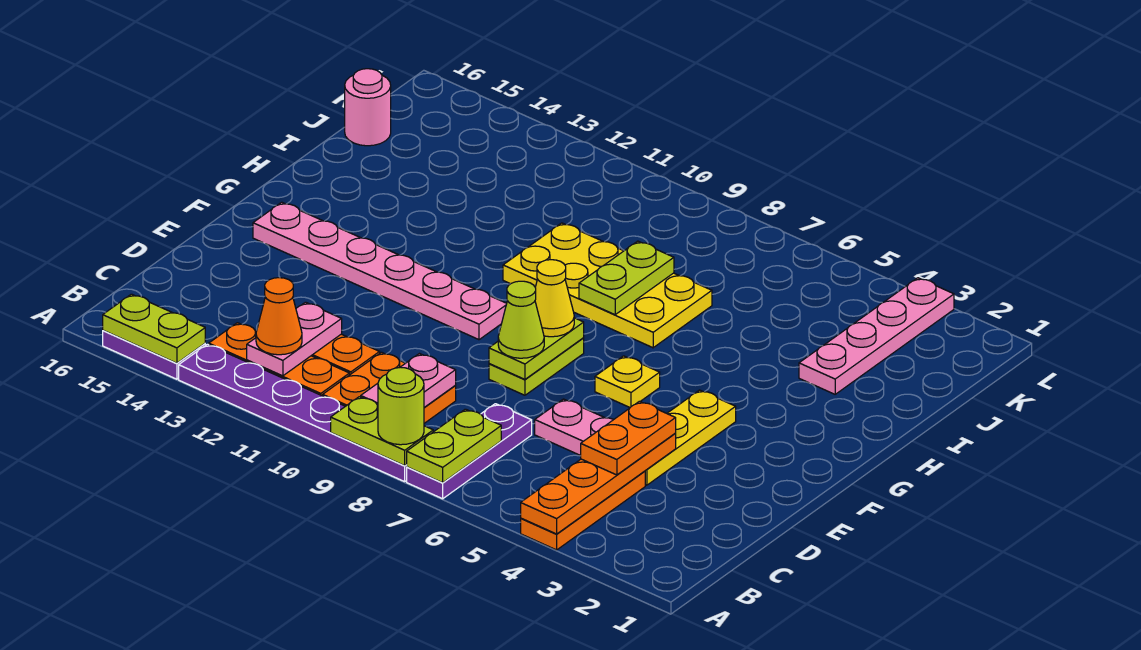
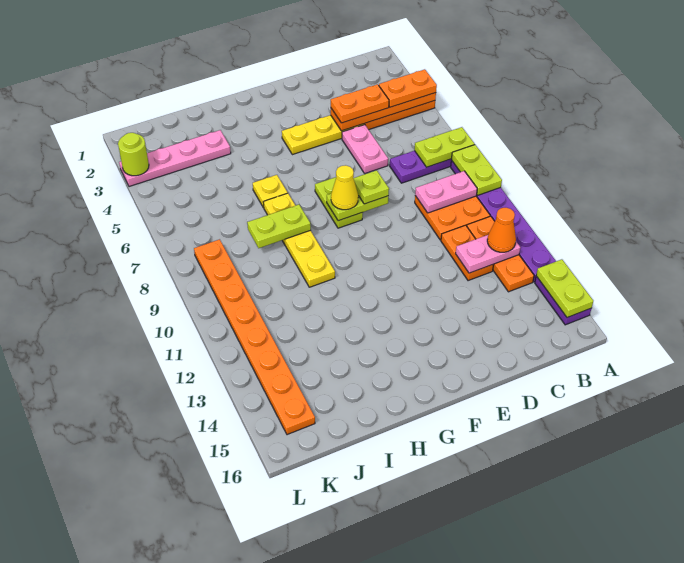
none -> orange plate A4:B4 level 3
lime round brick A8 level 3 -> lime round brick L3 level 2
lime plate E8:F8 level 1 -> lime plate F7:F8 level 1
lime cone E8 level 3 -> lime plate E8 level 3
yellow plate F6 level 1 -> yellow plate H6 level 1
pink plate F10:F15 level 1 -> none
yellow plate H7:I10 level 1 -> yellow plate H7:H10 level 1
pink round brick J16 level 1 -> none
none -> orange plate K8:K15 level 1

